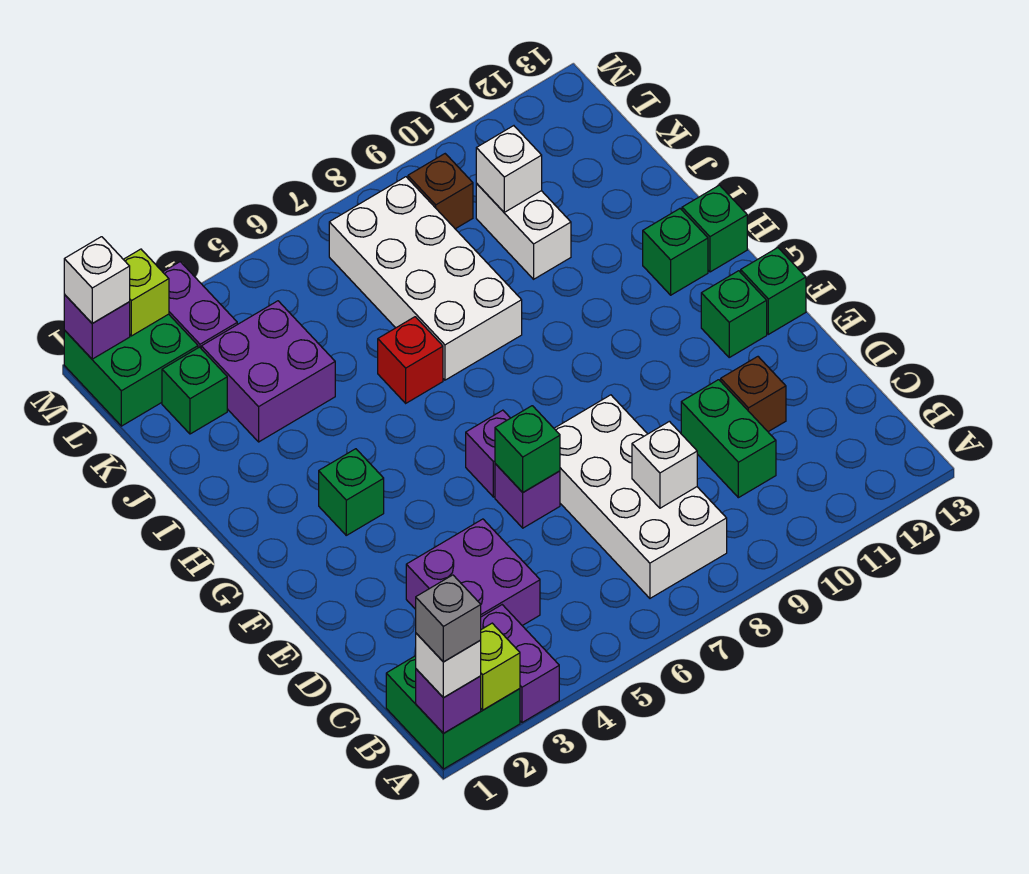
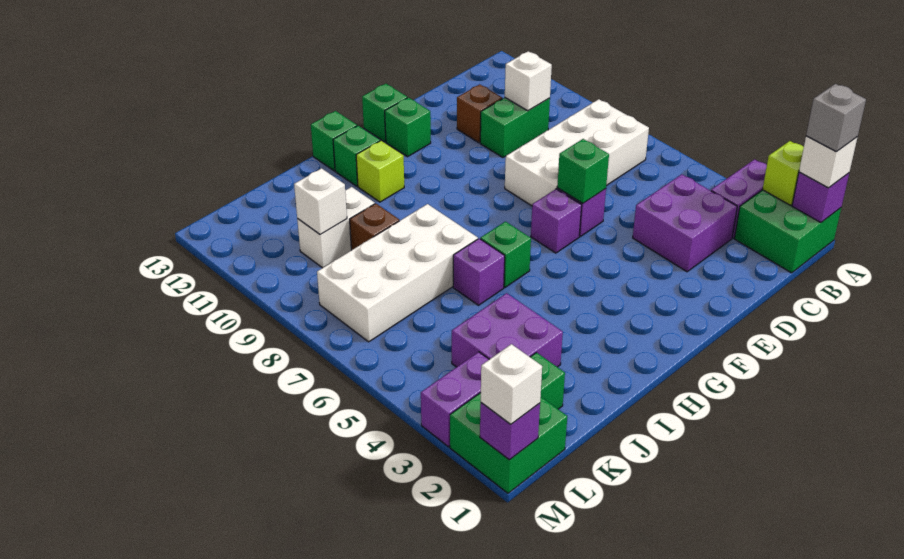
white brick C8 level 2 -> white brick C10 level 2
green brick G3 level 1 -> green brick H6 level 1
red brick I6 level 1 -> purple brick I6 level 1
brown brick L9 level 1 -> brown brick J9 level 1
lime brick M2 level 2 -> lime brick H11 level 1

